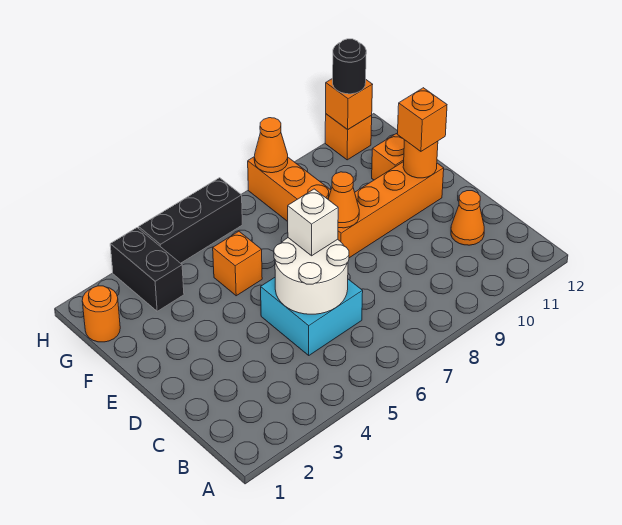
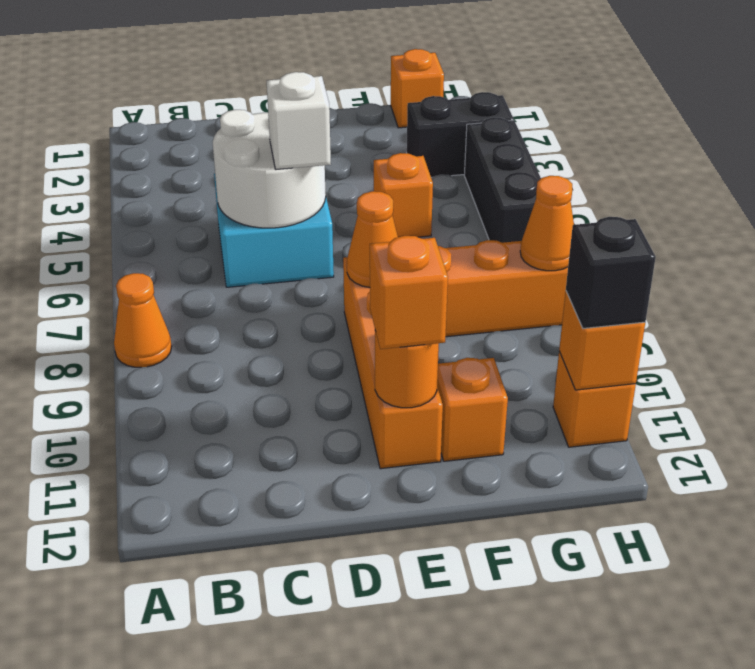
orange cone C11 level 1 -> orange cone A8 level 1
orange round brick G1 level 1 -> orange brick G1 level 1
black round brick H11 level 3 -> black brick H11 level 3

